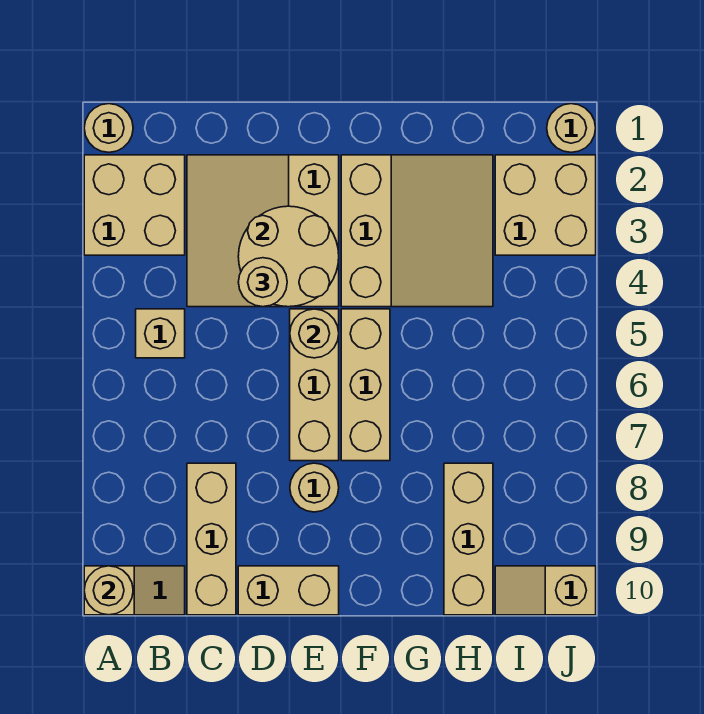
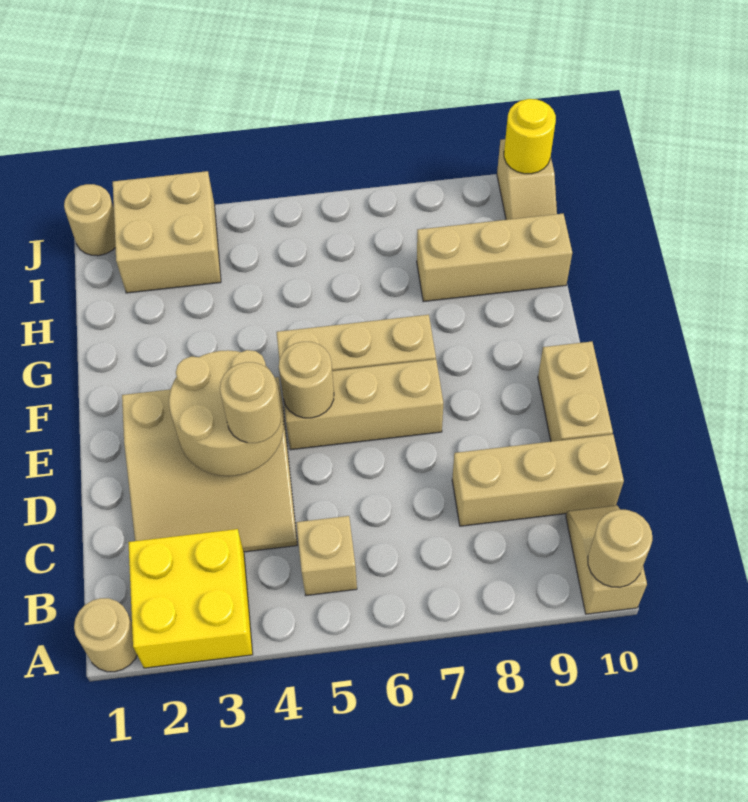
tan brick A2:B3 level 1 -> yellow brick A2:B3 level 1
tan round brick E8 level 1 -> none
tan slope F2:H4 level 1 top F -> none
none -> yellow round brick J10 level 2

